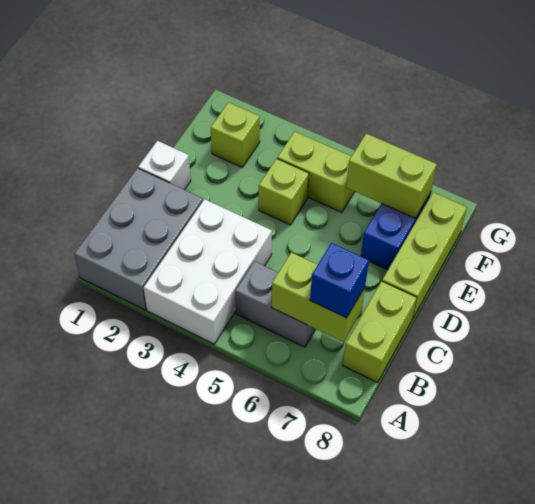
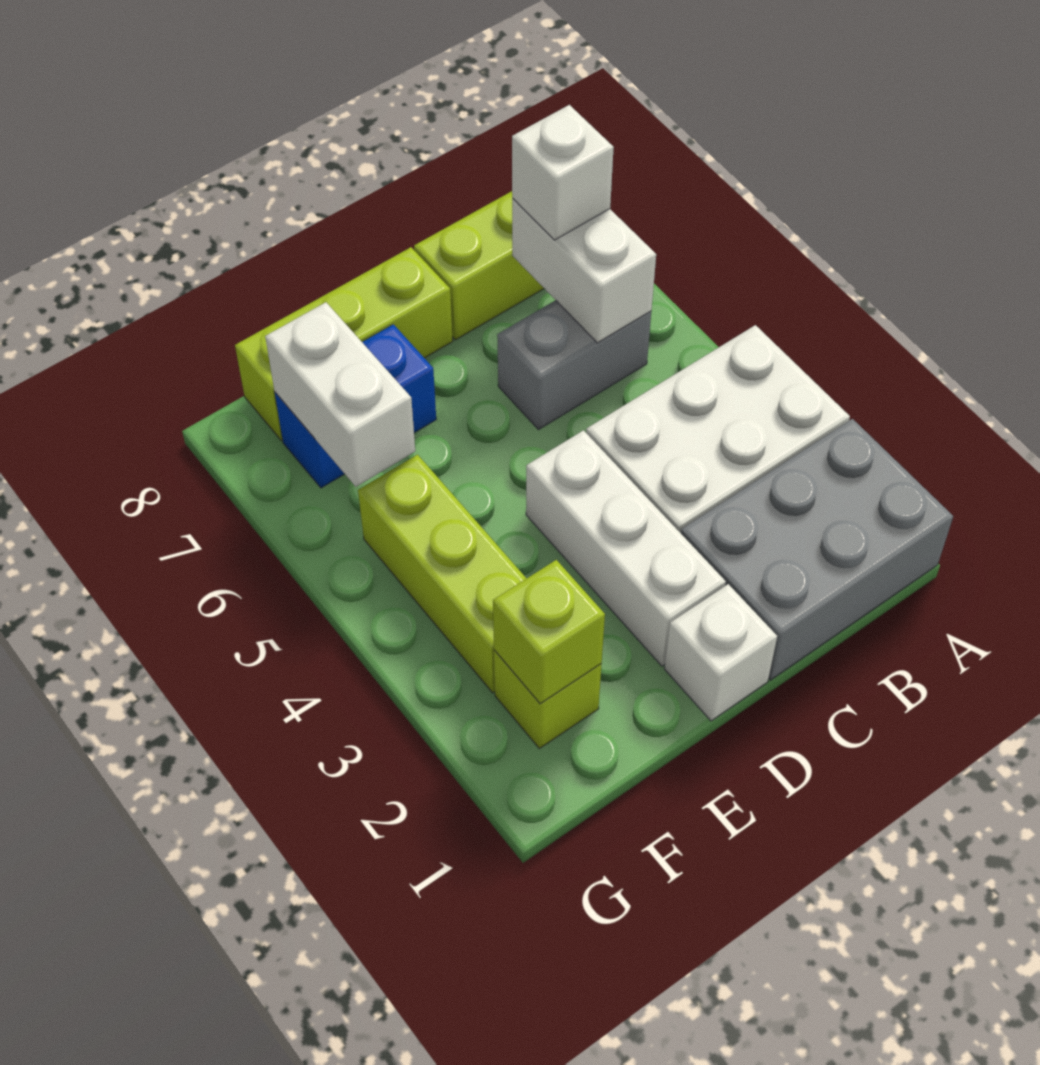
grey brick B5:B6 level 1 -> grey brick B6:C6 level 1
lime brick B6:B7 level 2 -> white brick B6:B7 level 2
blue brick B7 level 3 -> white brick B7 level 3
none -> white brick D2:D4 level 1
lime brick E4 level 1 -> lime brick F2 level 2
lime brick F4:F5 level 1 -> lime brick F3:F5 level 1
lime brick F6:F7 level 2 -> white brick F6:F7 level 2

